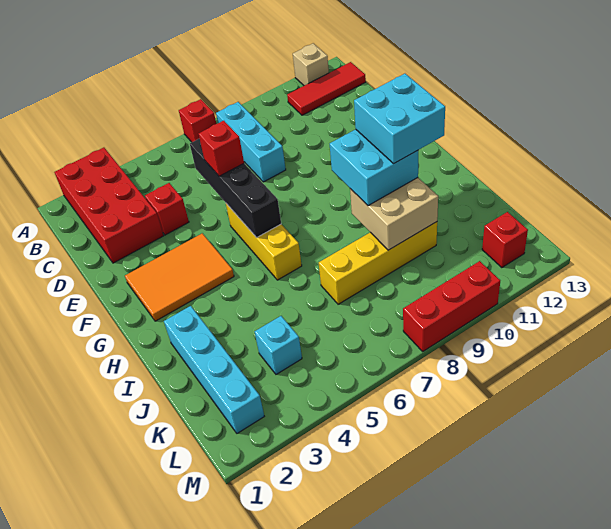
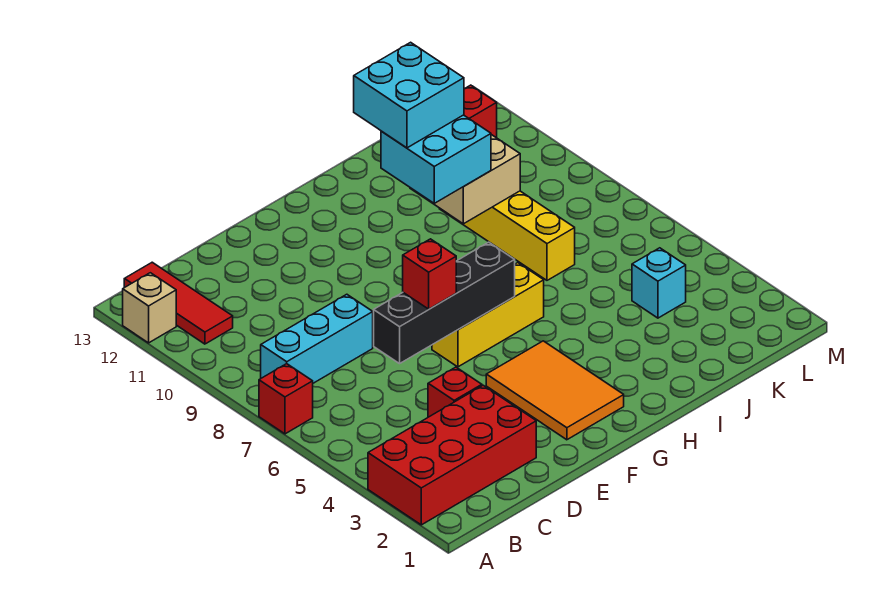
cyan brick I2:L2 level 1 -> none
red brick M8:M10 level 1 -> none

